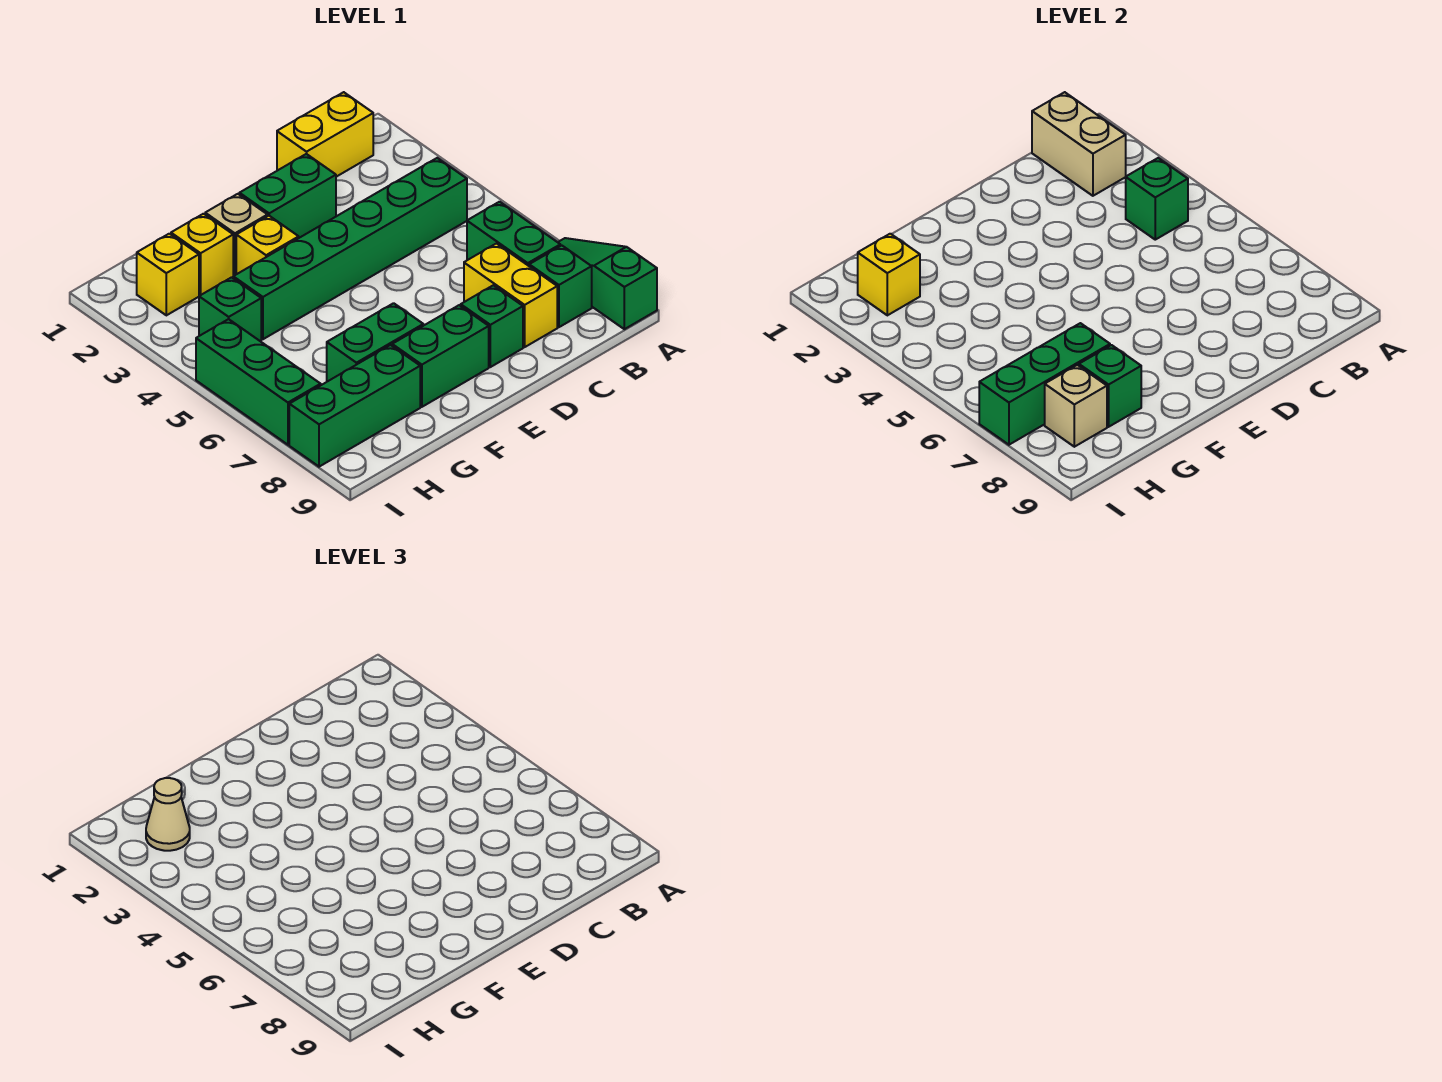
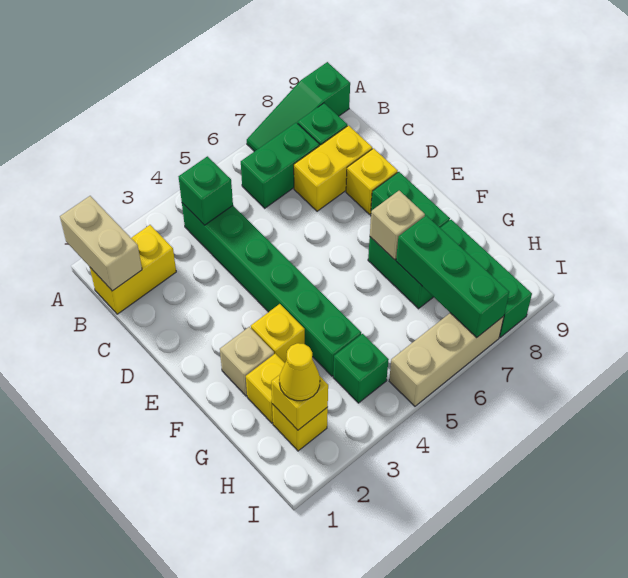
yellow brick B1:C1 level 1 -> yellow brick B1:B2 level 1
tan brick B1:B2 level 2 -> tan brick A1:B1 level 2
green brick D2:E2 level 1 -> none
green brick D8 level 1 -> yellow brick D8 level 1
green brick G8 level 2 -> none
tan cone H2 level 3 -> yellow cone H2 level 3
tan brick H8 level 2 -> tan brick F7 level 2
green brick I5:I7 level 1 -> tan brick I5:I7 level 1

